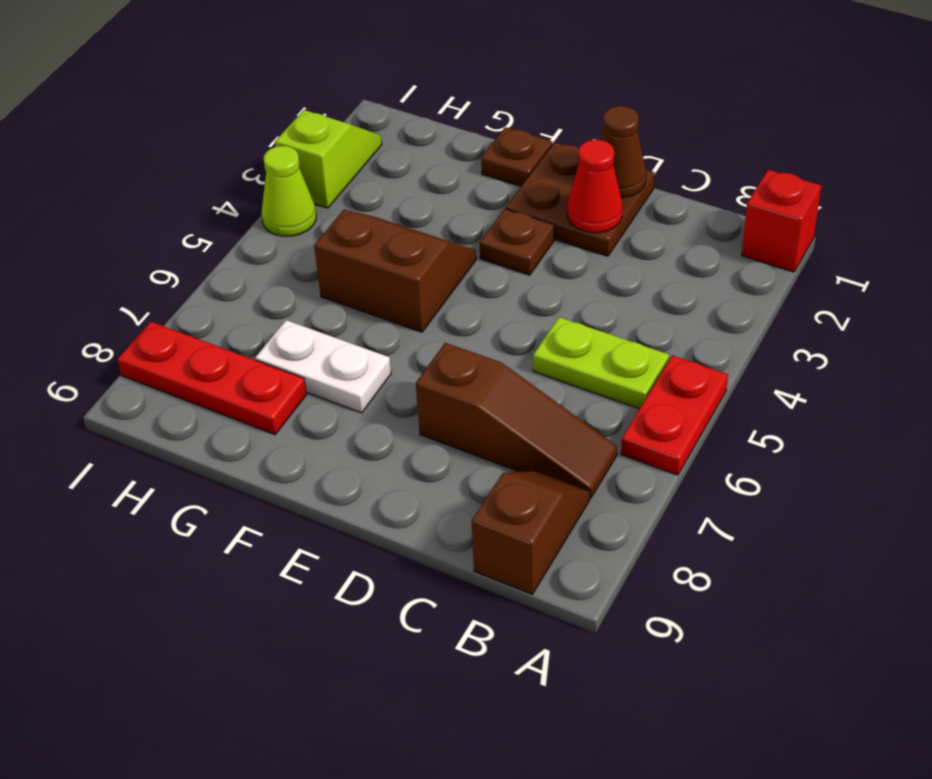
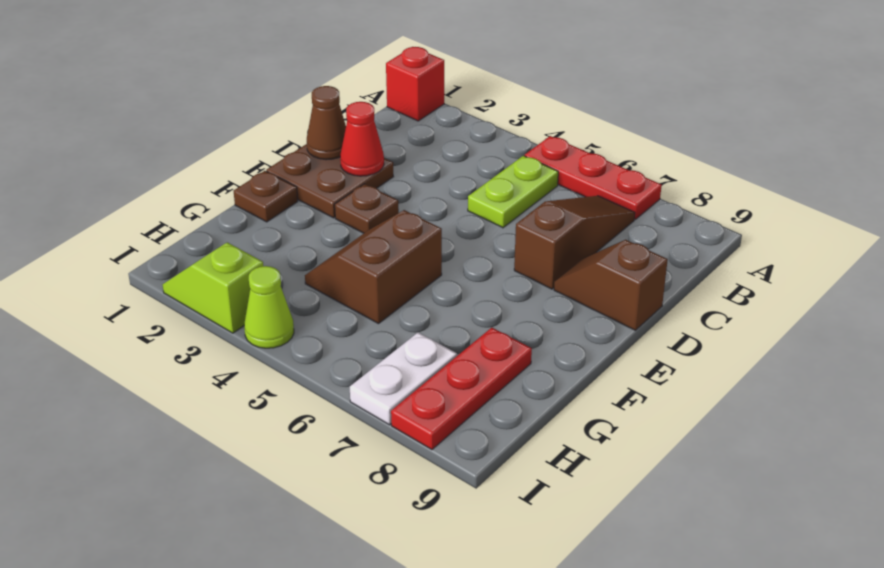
red plate A5:A6 level 1 -> red plate A5:A7 level 1
brown slope B8:B9 level 1 top 9 -> brown slope D8:D9 level 1 top 9
white plate F7:G7 level 1 -> white plate H7:I7 level 1

